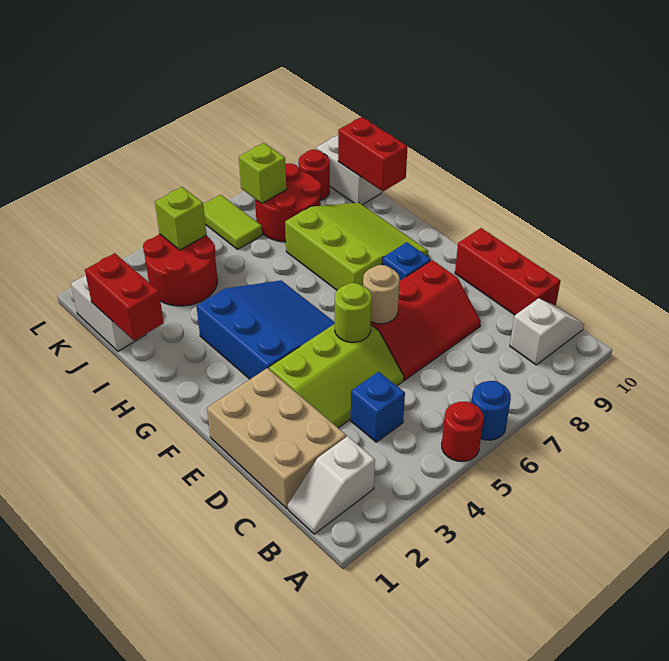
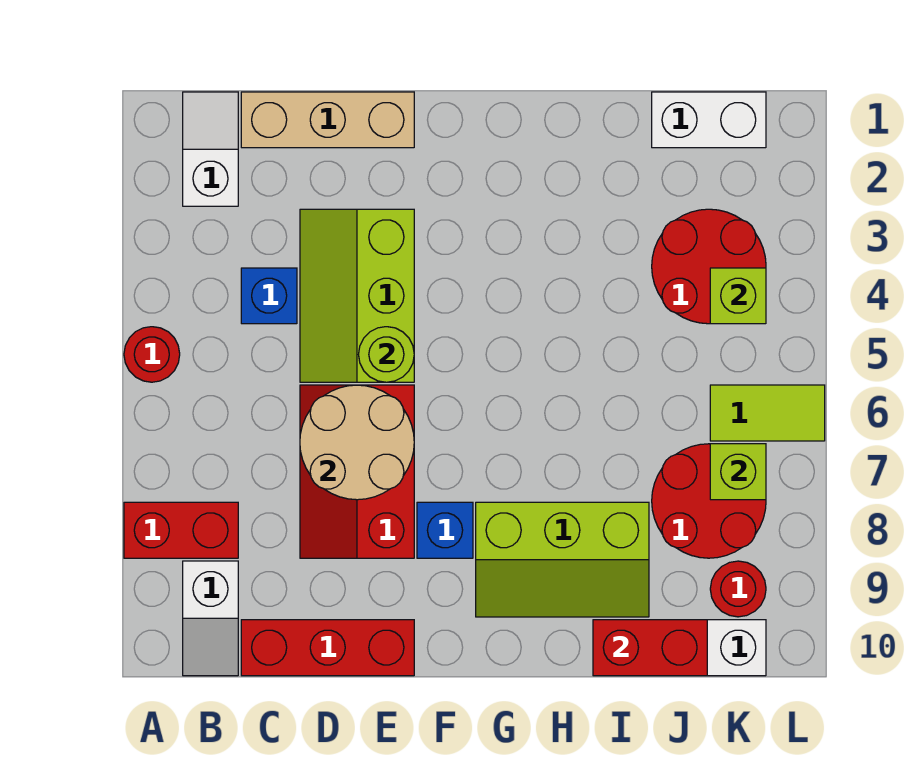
blue round brick A6 level 1 -> none
tan brick C1:E2 level 1 -> tan brick C1:E1 level 1
tan round brick E6 level 2 -> tan round brick D6:E7 level 2
blue slope F3:H5 level 1 top 3 -> none
lime slope G7:I9 level 1 top 7 -> lime slope G8:I9 level 1 top 8
red brick I1:J1 level 2 -> red brick A8:B8 level 1

